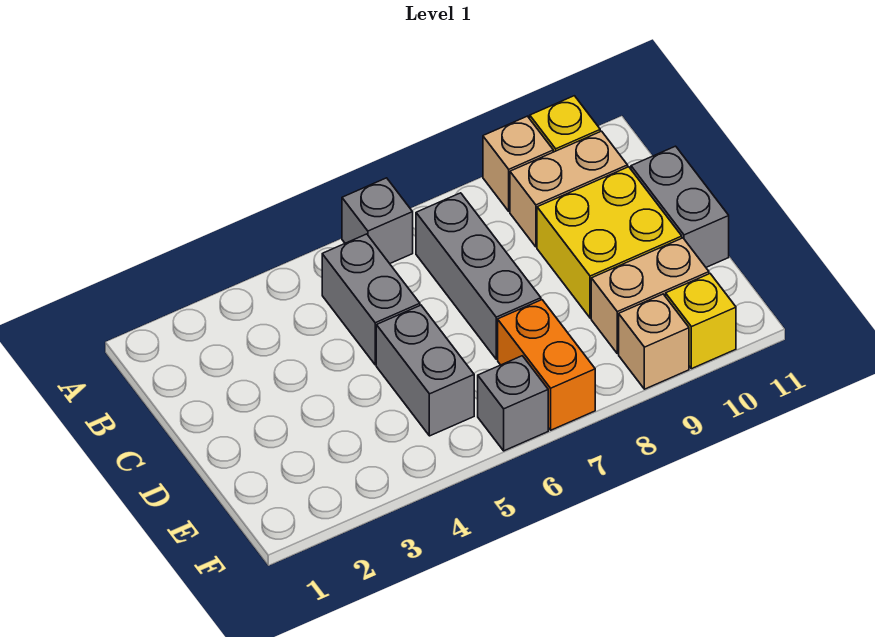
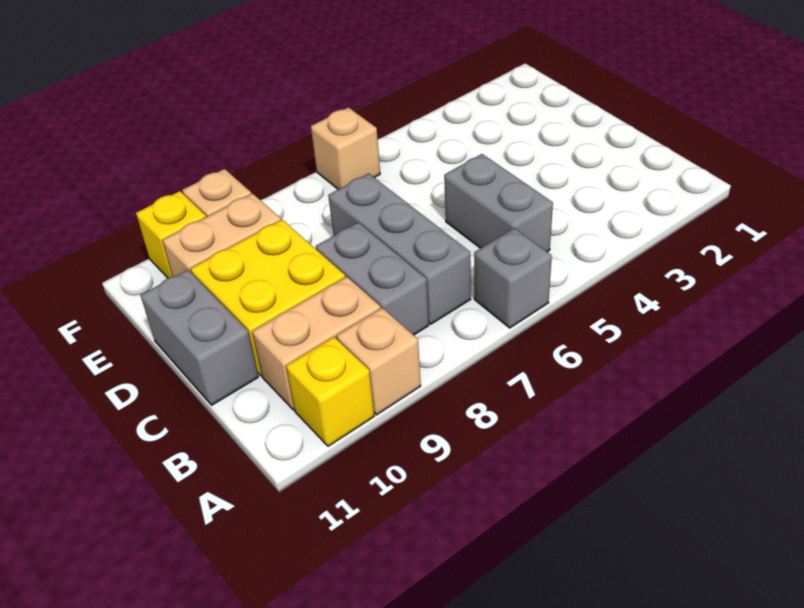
grey brick D5:E5 level 1 -> grey brick B8:C8 level 1
orange brick E7:F7 level 1 -> none
grey brick F6 level 1 -> tan brick F6 level 1

